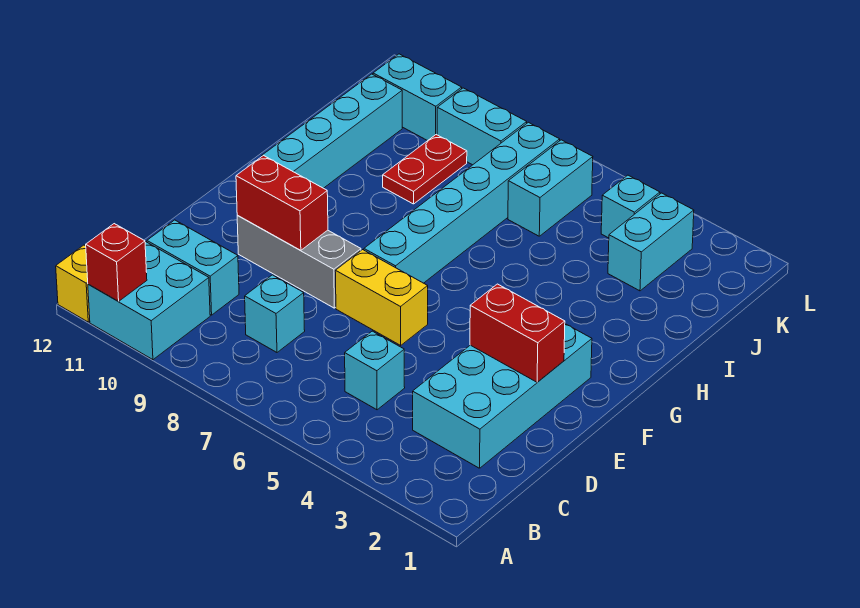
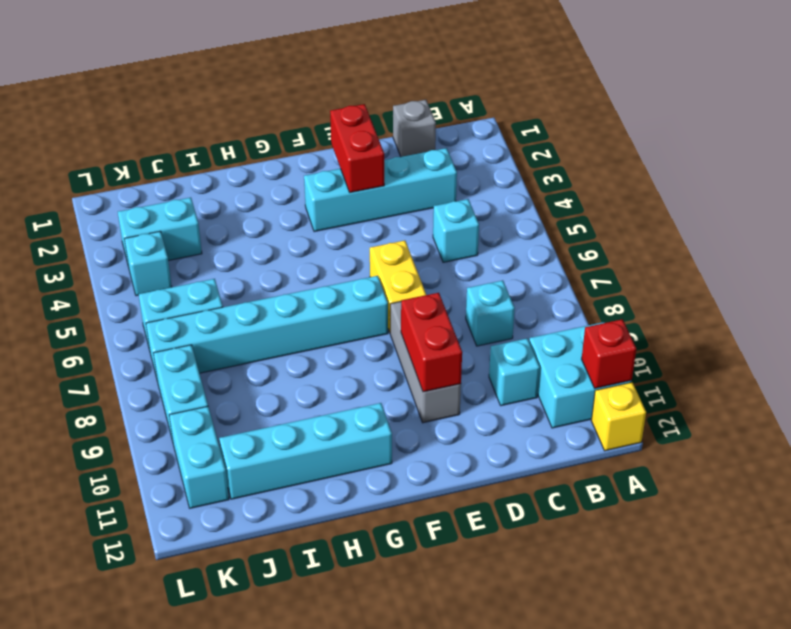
none -> grey brick C1 level 1
cyan brick C2:F3 level 1 -> cyan brick C3:F3 level 1
cyan brick C10:C11 level 1 -> cyan brick C10 level 1
red plate I9:J9 level 1 -> none

